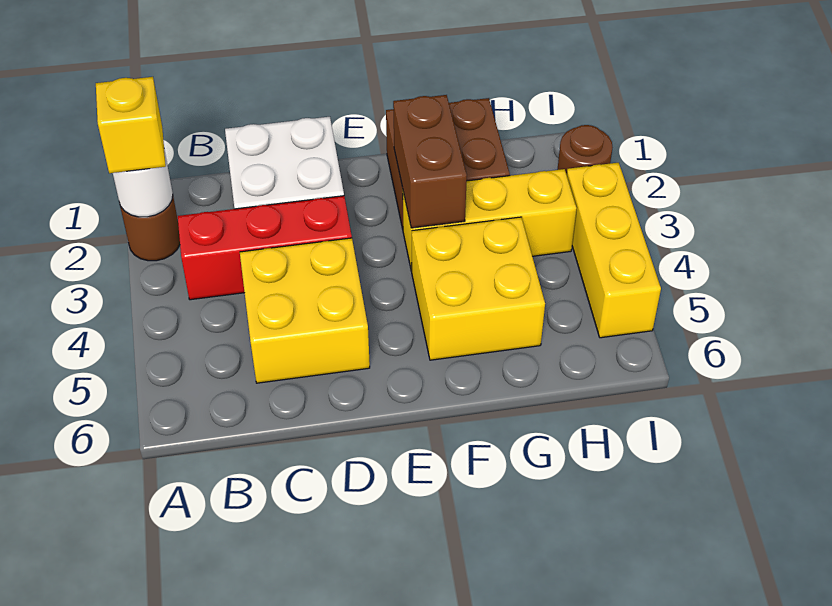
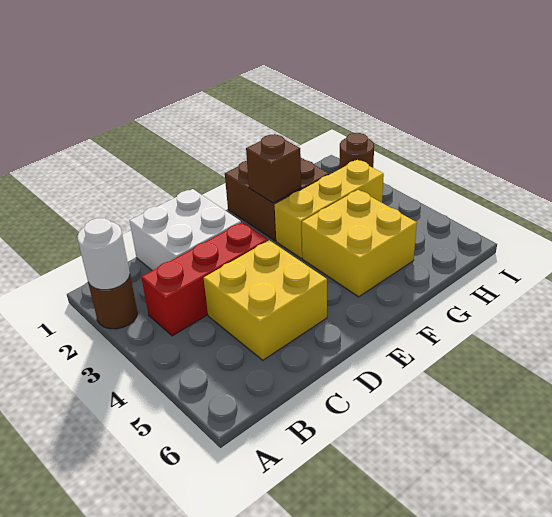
yellow brick A2 level 3 -> none
brown brick F2:F3 level 2 -> brown brick F2 level 2
yellow brick I3:I5 level 1 -> none

